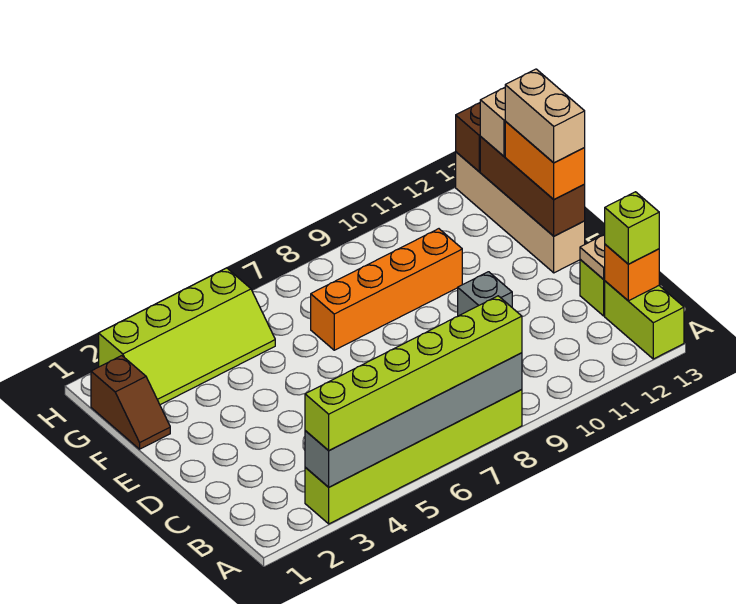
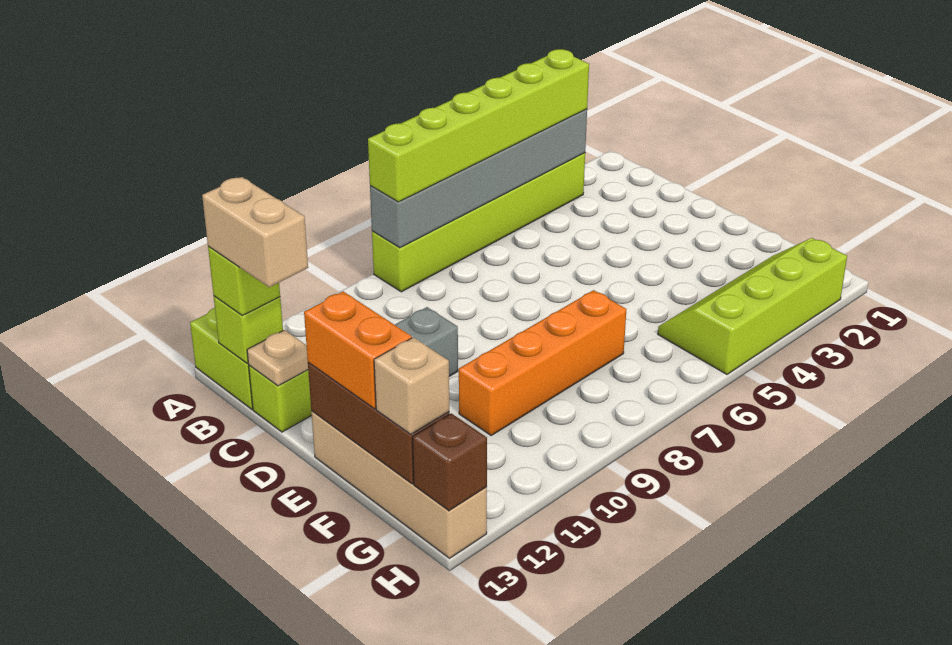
orange brick B13 level 2 -> lime brick B13 level 2
tan brick E13:F13 level 4 -> tan brick B13:C13 level 4
brown slope F1:G1 level 1 top G -> none

